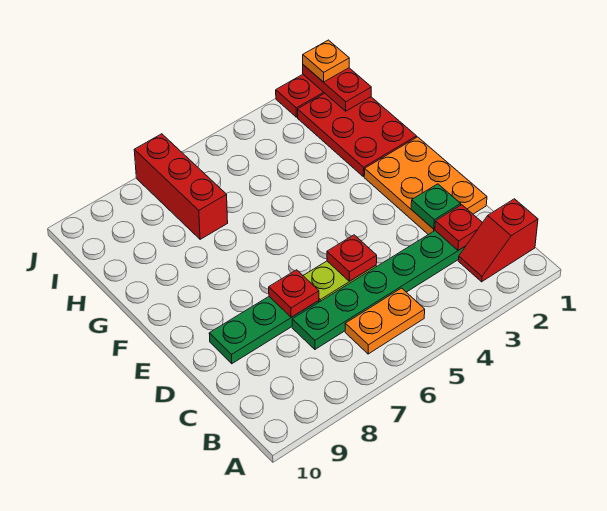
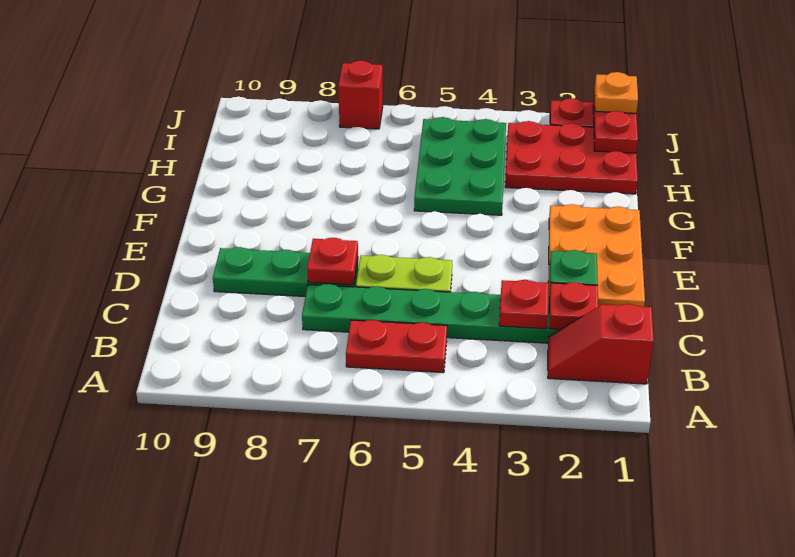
orange plate B5:B6 level 1 -> red plate B5:B6 level 1
red plate D5 level 2 -> red plate C3 level 2
red plate G1:I2 level 1 -> red plate H1:I3 level 1
none -> green plate G4:I5 level 1
red brick H7:J7 level 1 -> red brick J7 level 1

